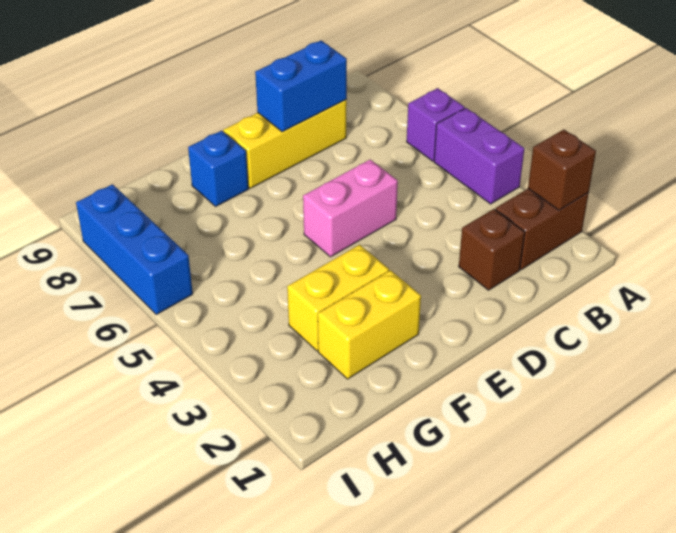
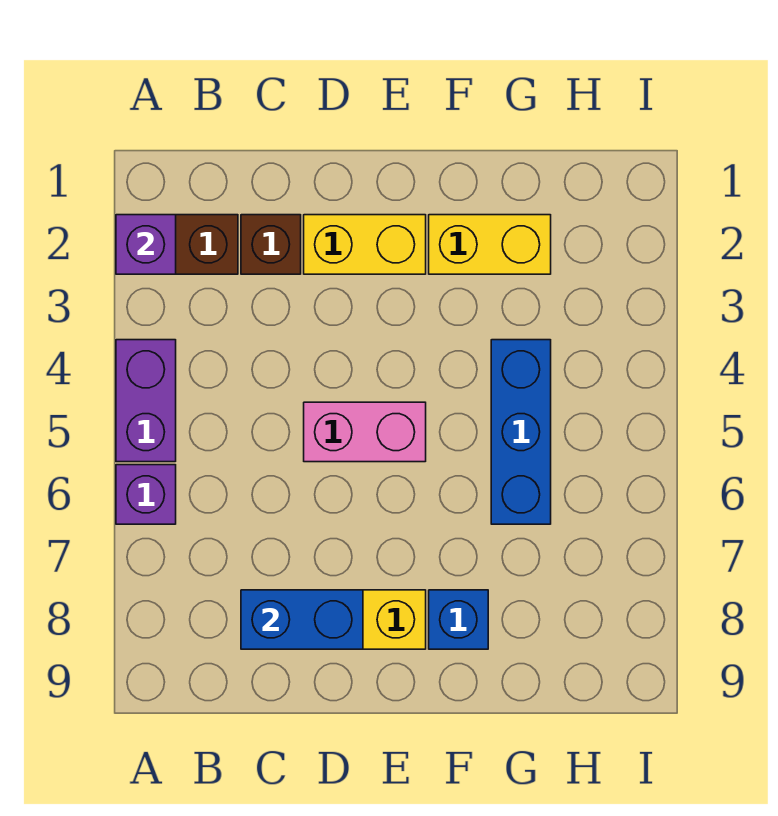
brown brick A2 level 2 -> purple brick A2 level 2
yellow brick F3:G3 level 1 -> yellow brick D2:E2 level 1
blue brick I6:I8 level 1 -> blue brick G4:G6 level 1

